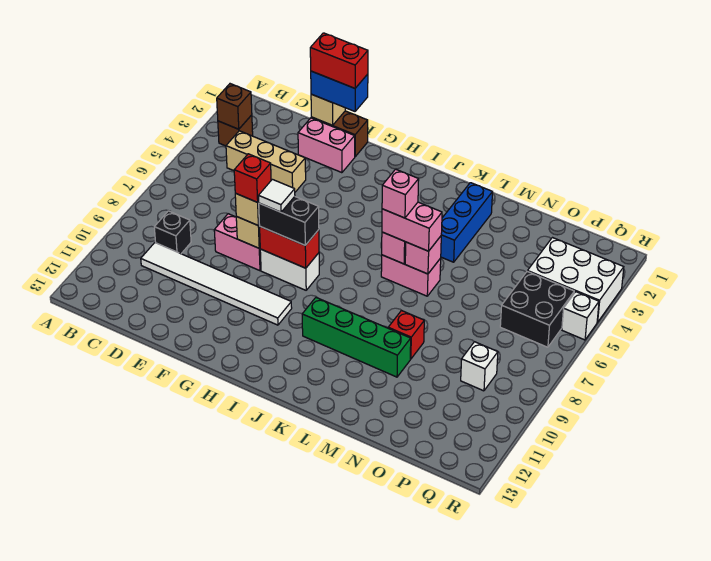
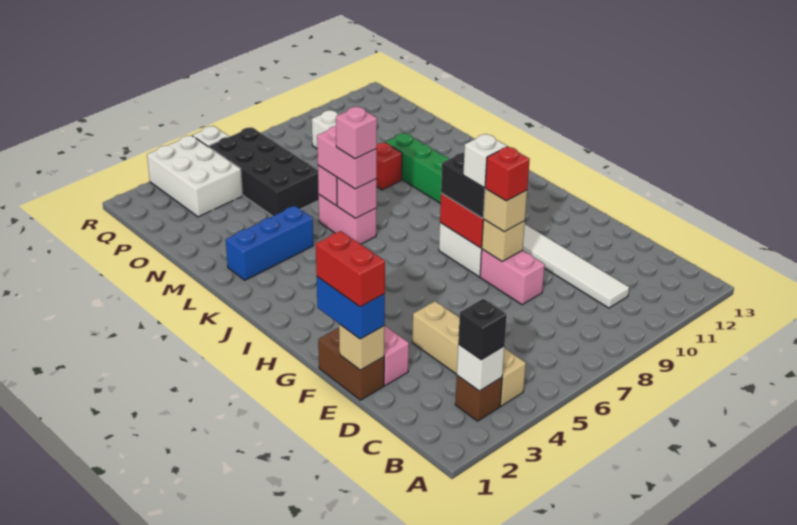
brown brick B3 level 2 -> white brick B3 level 2
tan brick C4:E4 level 1 -> tan brick B4:E4 level 1
black brick C9 level 1 -> black brick B3 level 3
white tile G8 level 4 -> white brick G8 level 4
black brick P5:Q6 level 1 -> black brick N5:Q6 level 1

